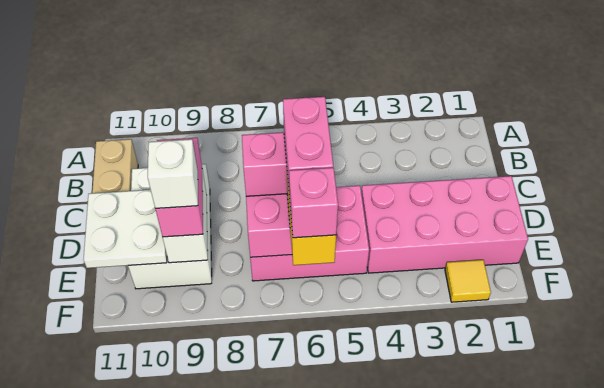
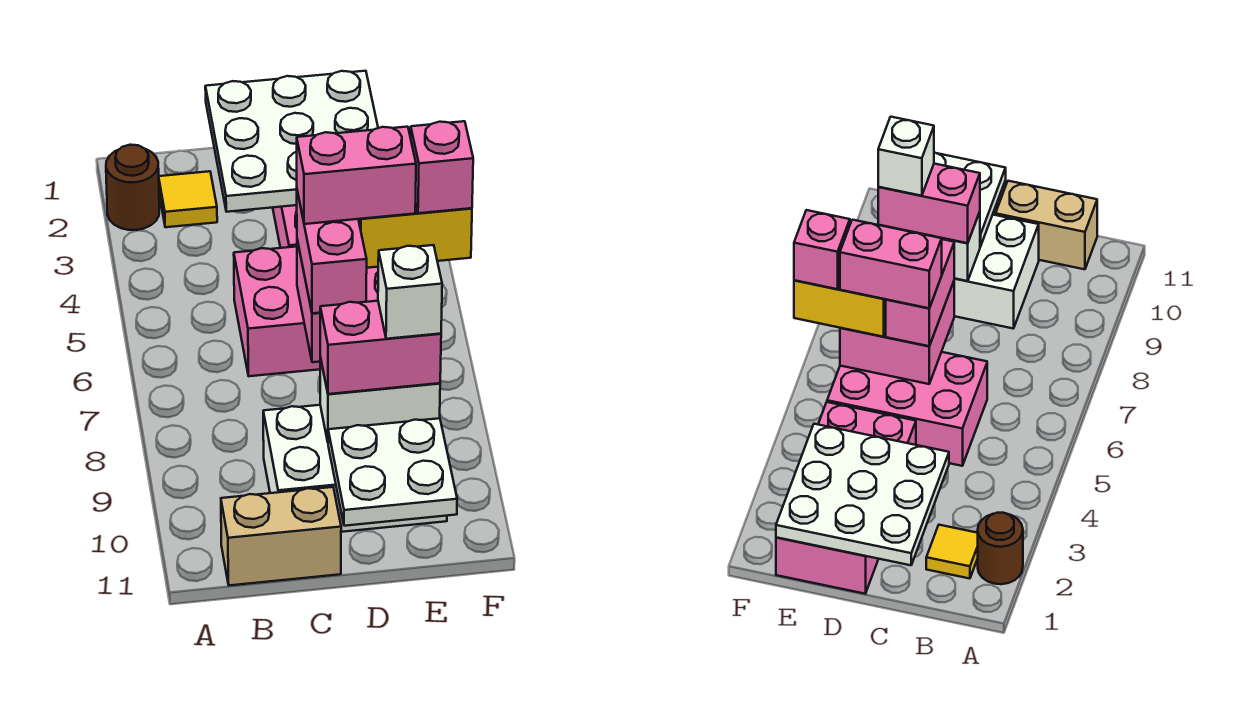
none -> brown round brick A2 level 1
none -> white plate C1:E3 level 2
pink brick D5:E7 level 1 -> pink brick C5:E6 level 1
yellow tile F2 level 1 -> yellow tile B2 level 1

